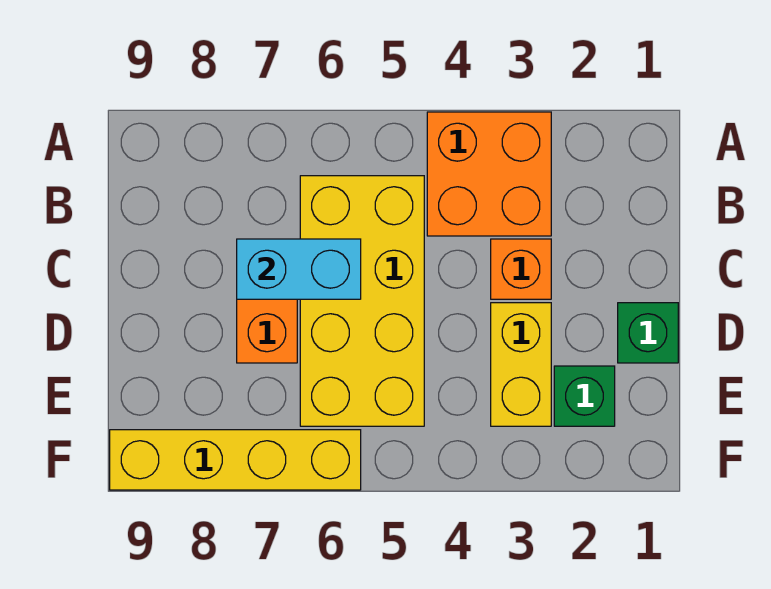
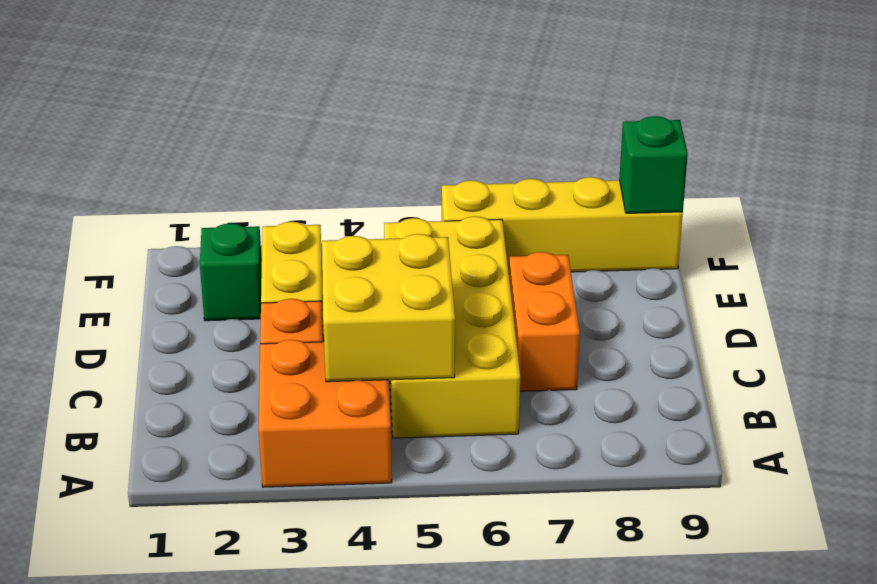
none -> yellow brick B4:C5 level 2
cyan brick C6:C7 level 2 -> none
green brick D1 level 1 -> green brick F9 level 2

